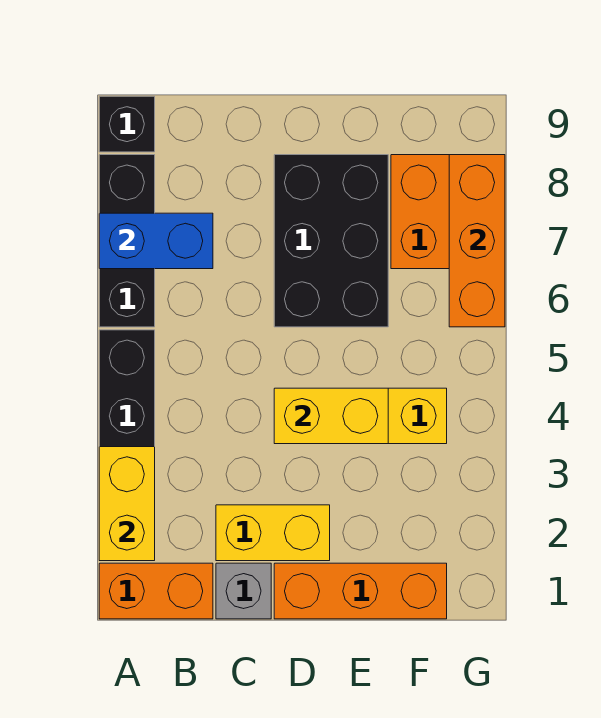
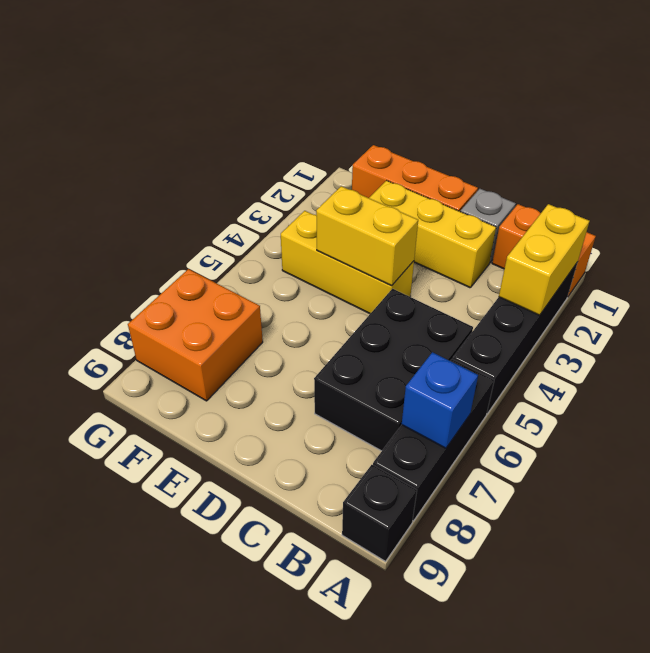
blue brick A7:B7 level 2 -> blue brick A7 level 2
yellow brick C2:D2 level 1 -> yellow brick C2:E2 level 1
black brick D6:E8 level 1 -> black brick B5:C7 level 1
orange brick G6:G8 level 2 -> none

